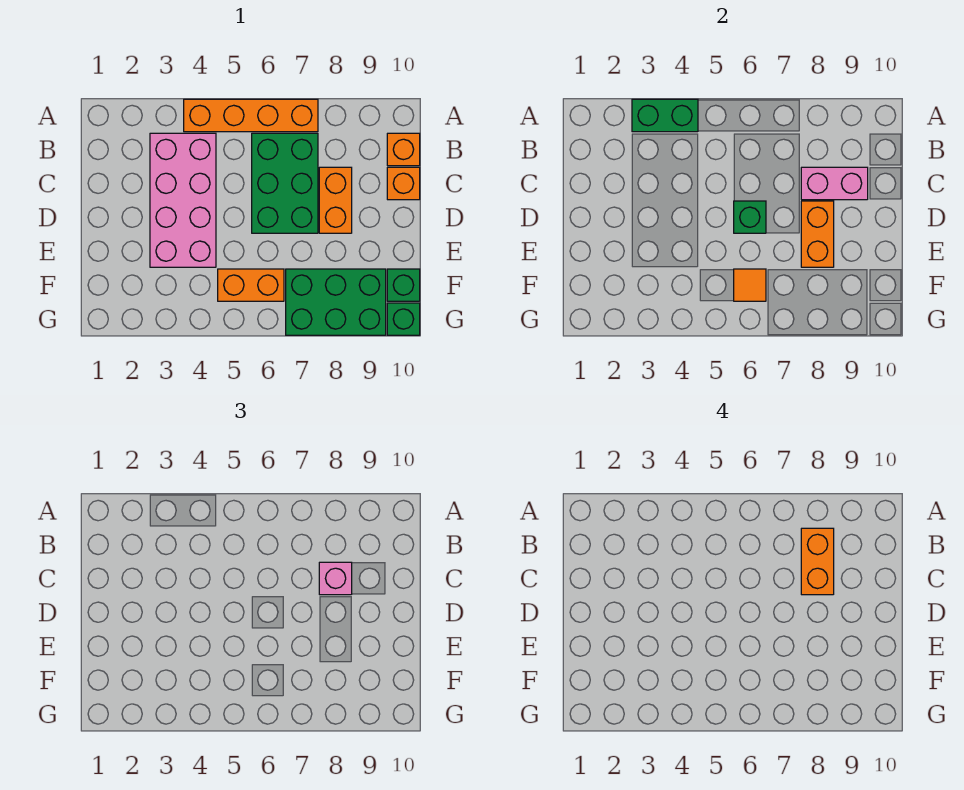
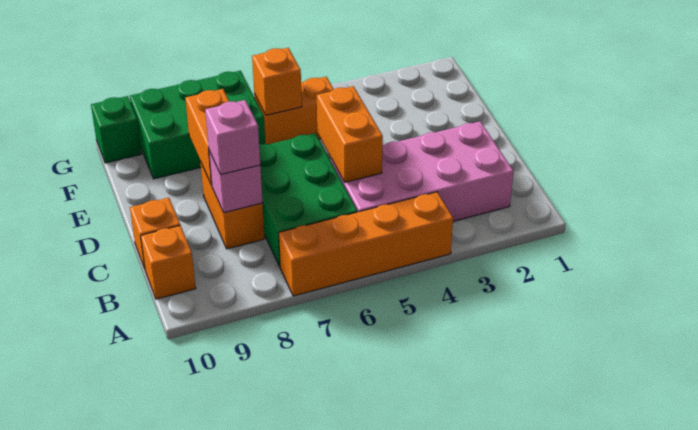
green brick A3:A4 level 2 -> none
pink brick B3:E4 level 1 -> pink brick B2:C5 level 1
orange brick B8:C8 level 4 -> orange brick C5:D5 level 2
pink brick C8:C9 level 2 -> pink brick C8 level 2
green brick D6 level 2 -> none
orange tile F6 level 2 -> orange brick F6 level 2
green brick F10 level 1 -> none

